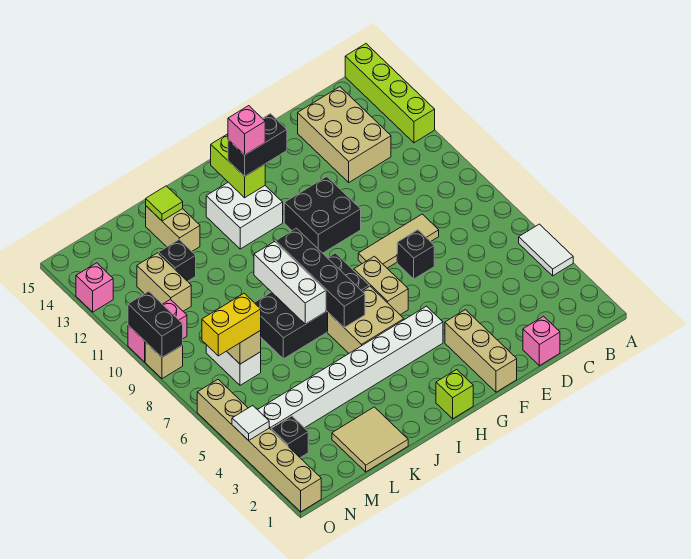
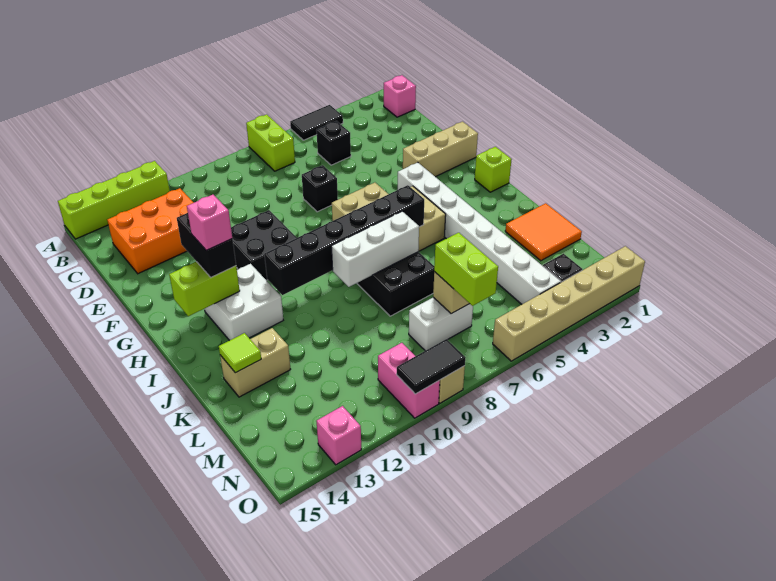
white tile A4:A5 level 1 -> black tile A4:A5 level 1
none -> lime brick A7:B7 level 1
tan brick C12:D14 level 1 -> orange brick C12:D14 level 1
pink brick D1 level 1 -> pink brick B1 level 1
tan tile D8:F8 level 1 -> none
black brick I6:I9 level 2 -> black brick I6:I11 level 2
tan tile K1:L2 level 1 -> orange tile K1:L2 level 1
black brick L12 level 1 -> black brick C5 level 1
yellow brick M7:N7 level 3 -> lime brick M7:N7 level 3
tan brick M11:M12 level 1 -> none
white tile O4 level 2 -> none
black brick O9:O10 level 2 -> black tile O9:O10 level 2

